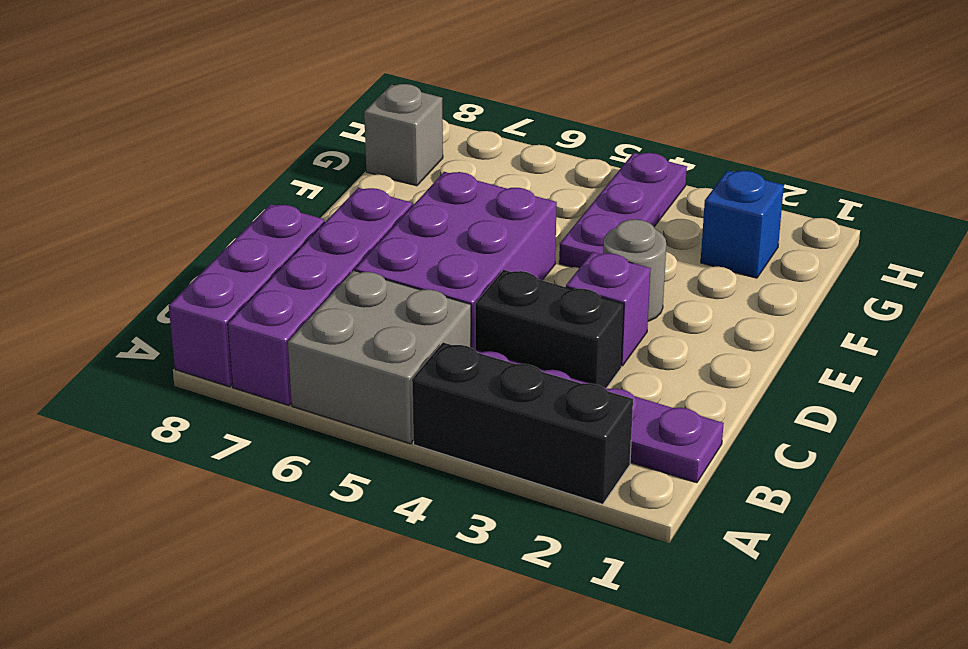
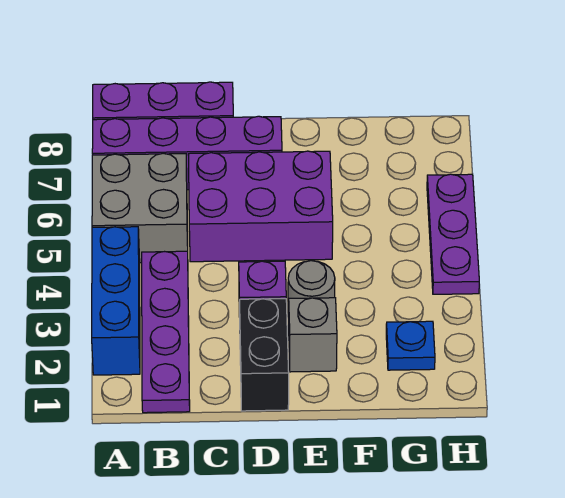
black brick A2:A4 level 1 -> blue brick A2:A4 level 1
black brick C3:C4 level 1 -> black brick D1:D2 level 1
purple plate F4:H4 level 1 -> purple plate H4:H6 level 1
blue brick G2 level 1 -> blue plate G2 level 1
grey brick G8 level 1 -> grey brick E2 level 1

